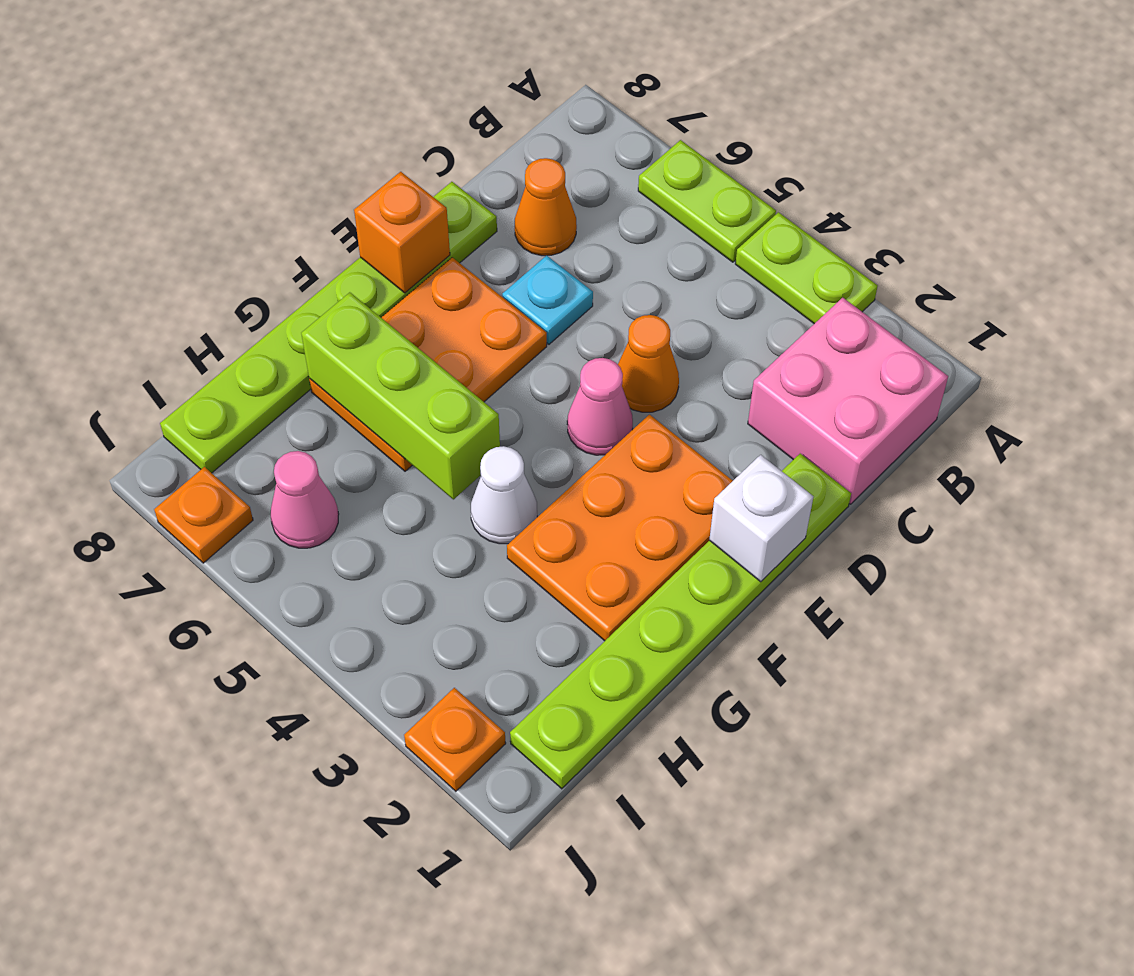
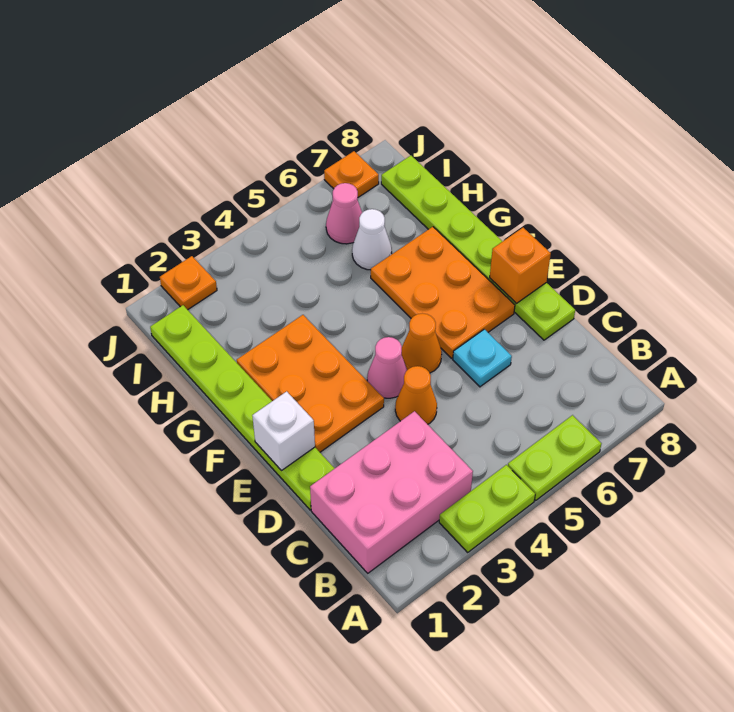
pink brick B1:C2 level 1 -> pink brick B1:C3 level 1
orange cone C7 level 1 -> orange cone E5 level 1
white cone G4 level 1 -> white cone H6 level 1
lime brick G5:G7 level 2 -> none

